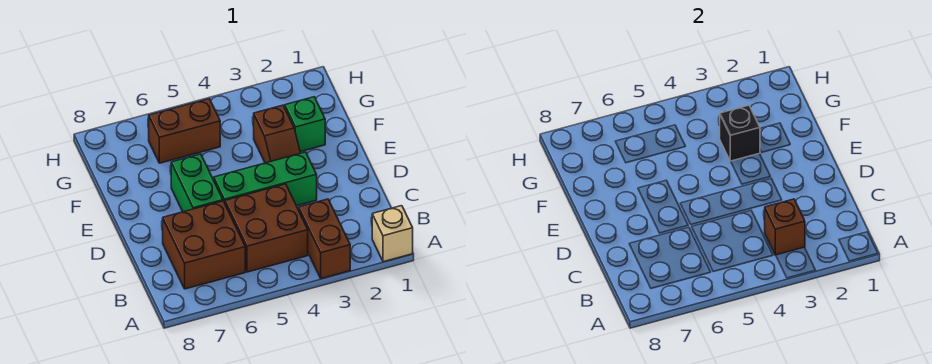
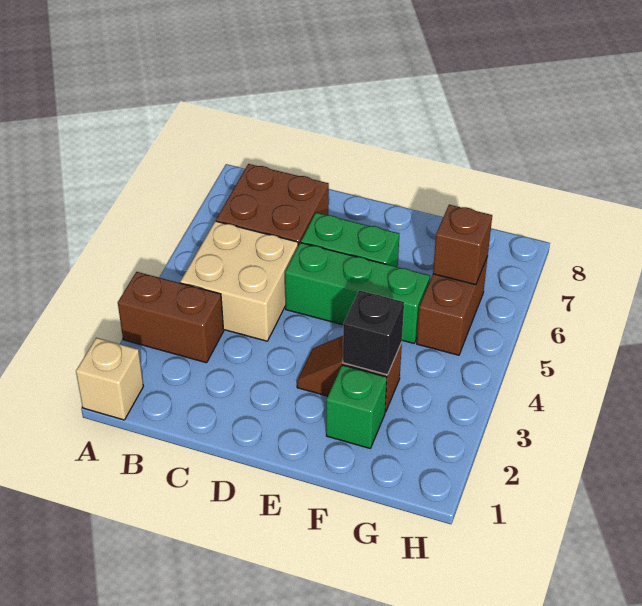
brown brick B3 level 2 -> brown brick G6 level 2
brown brick B4:C5 level 1 -> tan brick B4:C5 level 1
green brick D3:D5 level 1 -> green brick D5:F5 level 1

